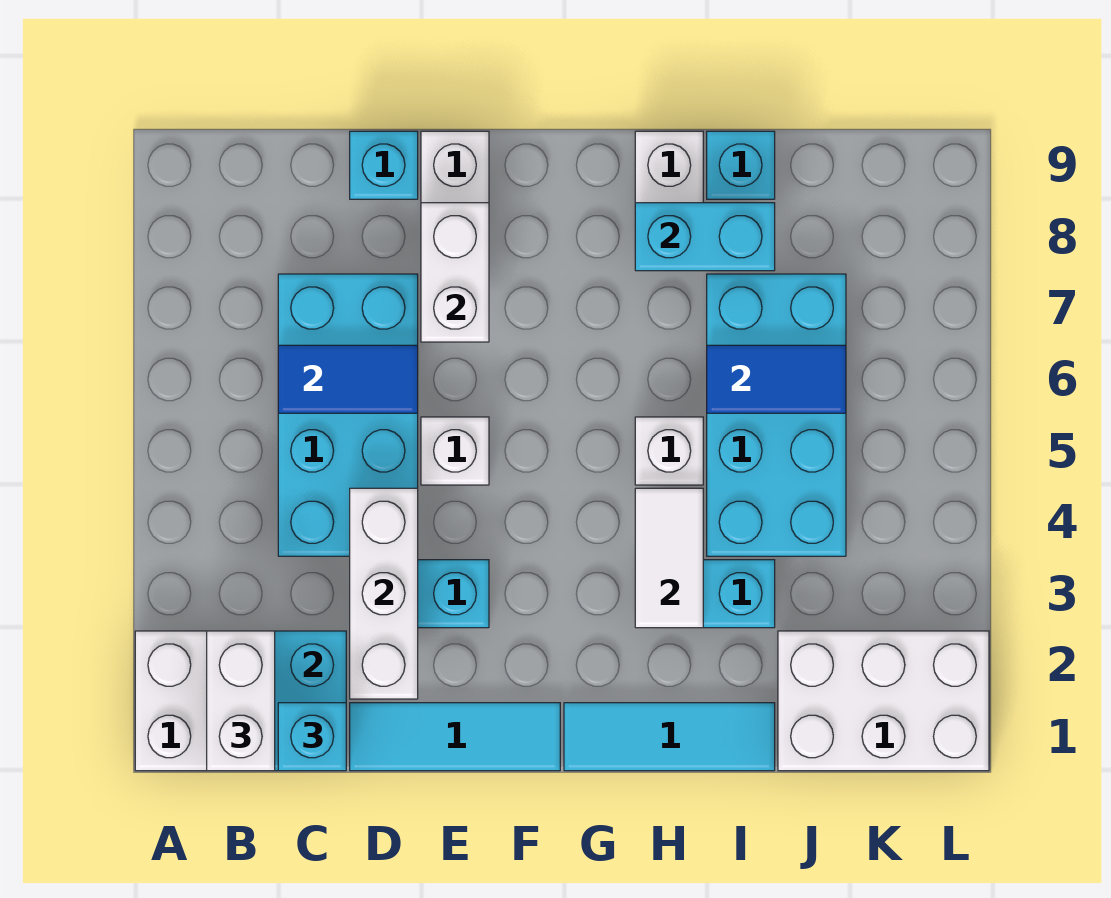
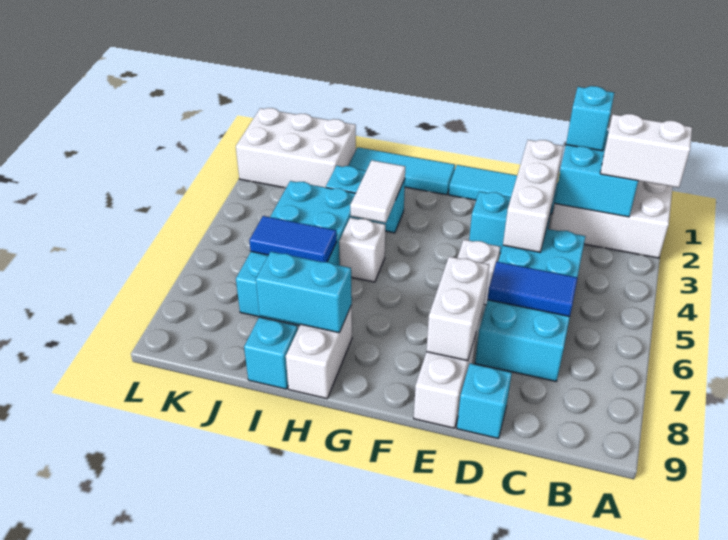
white brick B1:B2 level 3 -> white brick A2:B2 level 3

